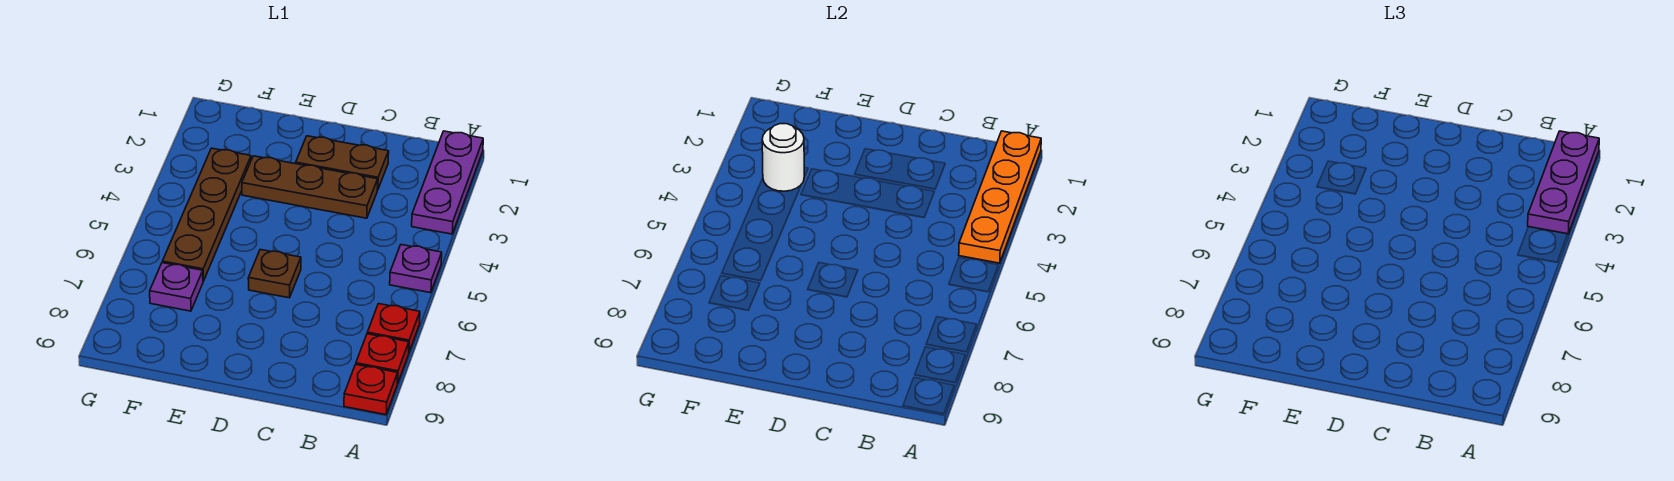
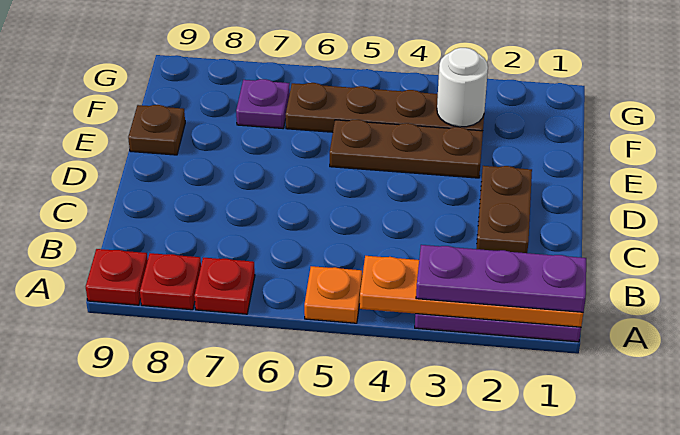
purple plate A5 level 1 -> orange plate A5 level 1
brown plate C3:E3 level 1 -> brown plate E3:E5 level 1
brown plate D6 level 1 -> brown plate E9 level 1

